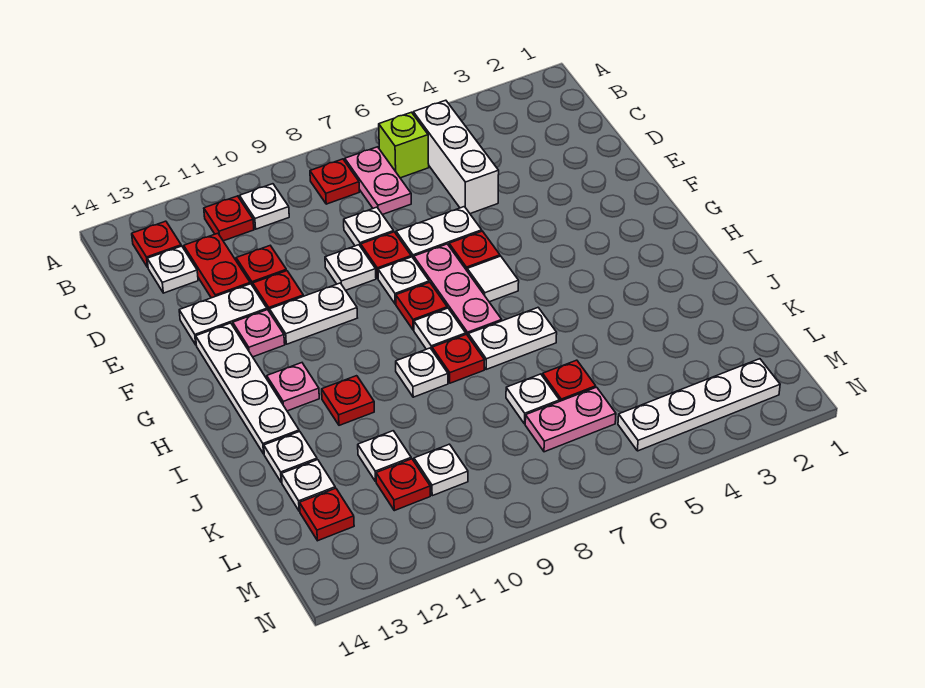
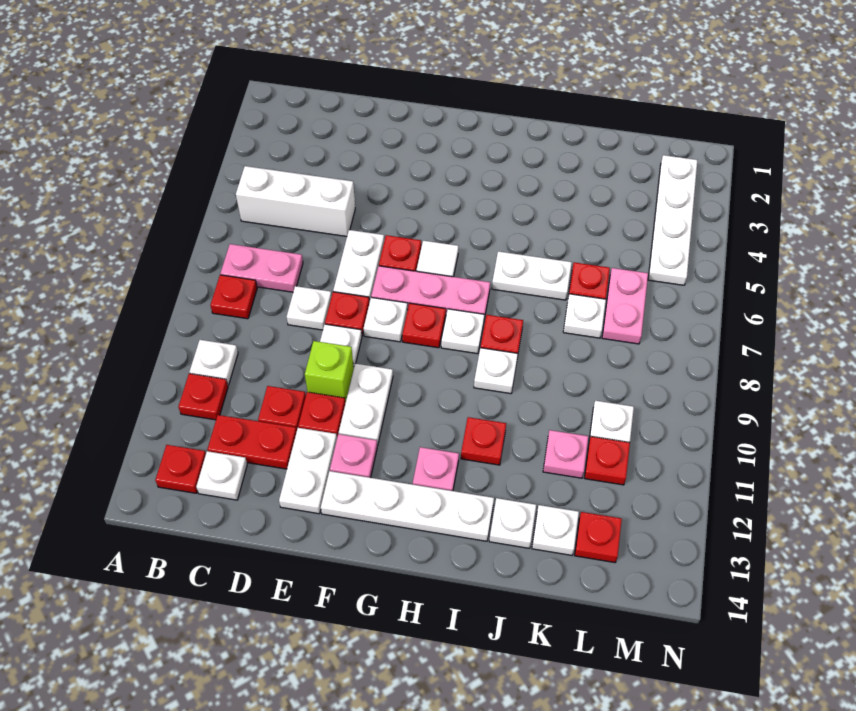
lime brick B6 level 1 -> lime brick E10 level 1
white plate I6:I7 level 1 -> white plate I6:J6 level 1
white plate K11 level 1 -> pink plate K11 level 1

